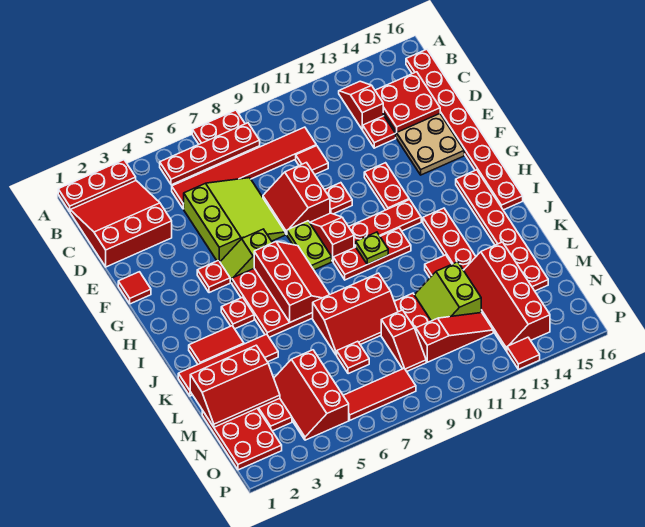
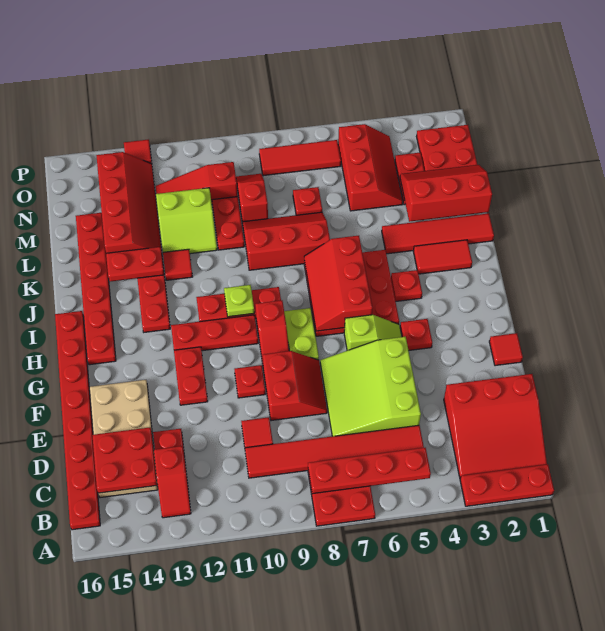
none -> red plate K13:K14 level 2
lime slope L11:M12 level 1 top 12 -> lime slope L11:M12 level 1 top M

